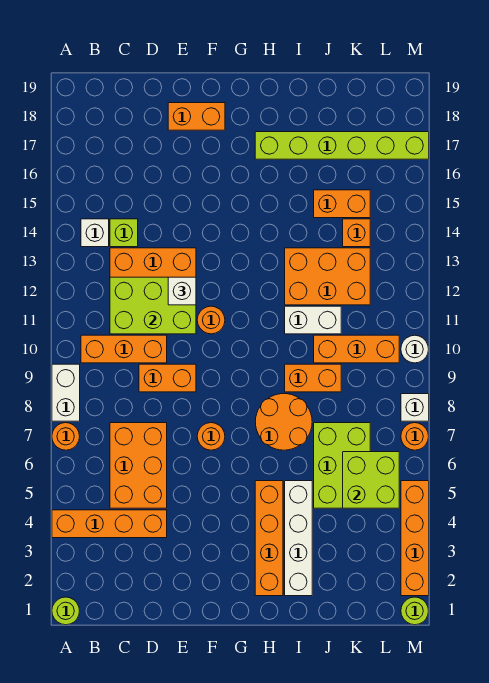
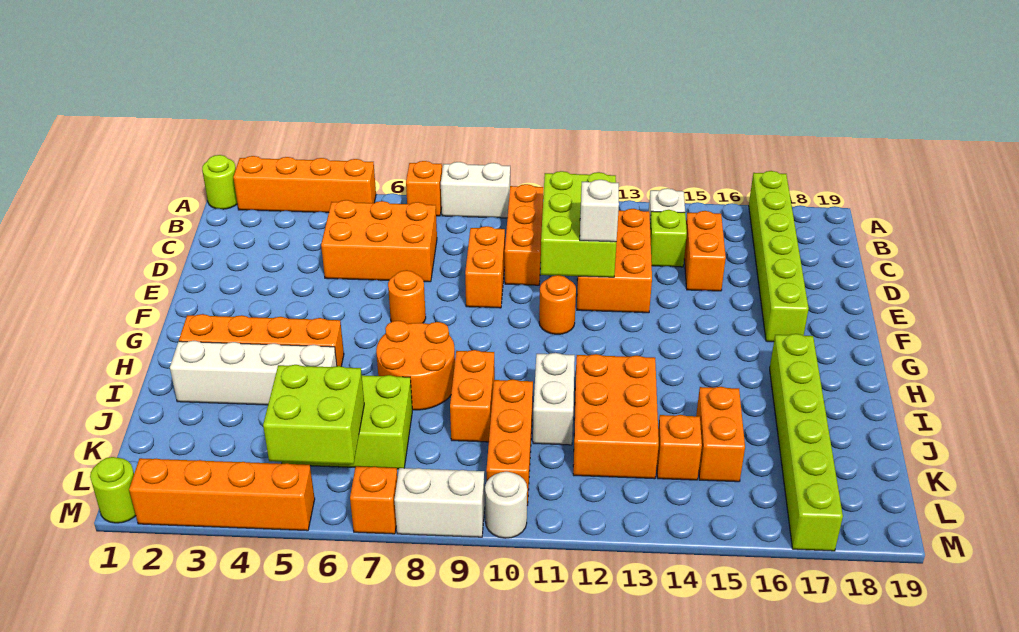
orange brick A4:D4 level 1 -> orange brick A2:A5 level 1
orange round brick A7 level 1 -> orange brick A7 level 1
none -> lime brick A17:F17 level 1
orange brick E18:F18 level 1 -> orange brick C15:D15 level 1
orange round brick M7 level 1 -> orange brick M7 level 1
white brick M8 level 1 -> white brick M8:M9 level 1

